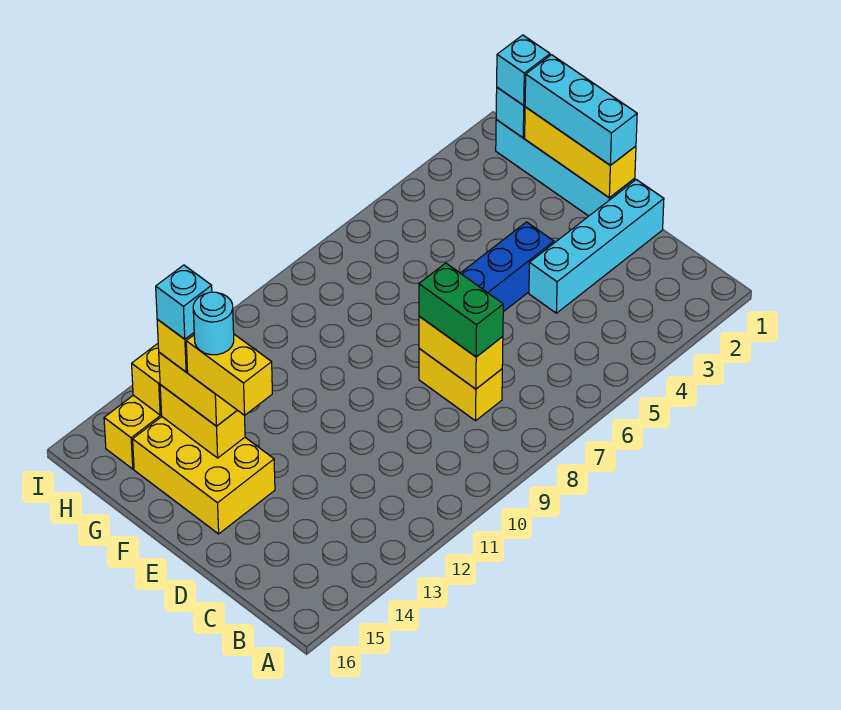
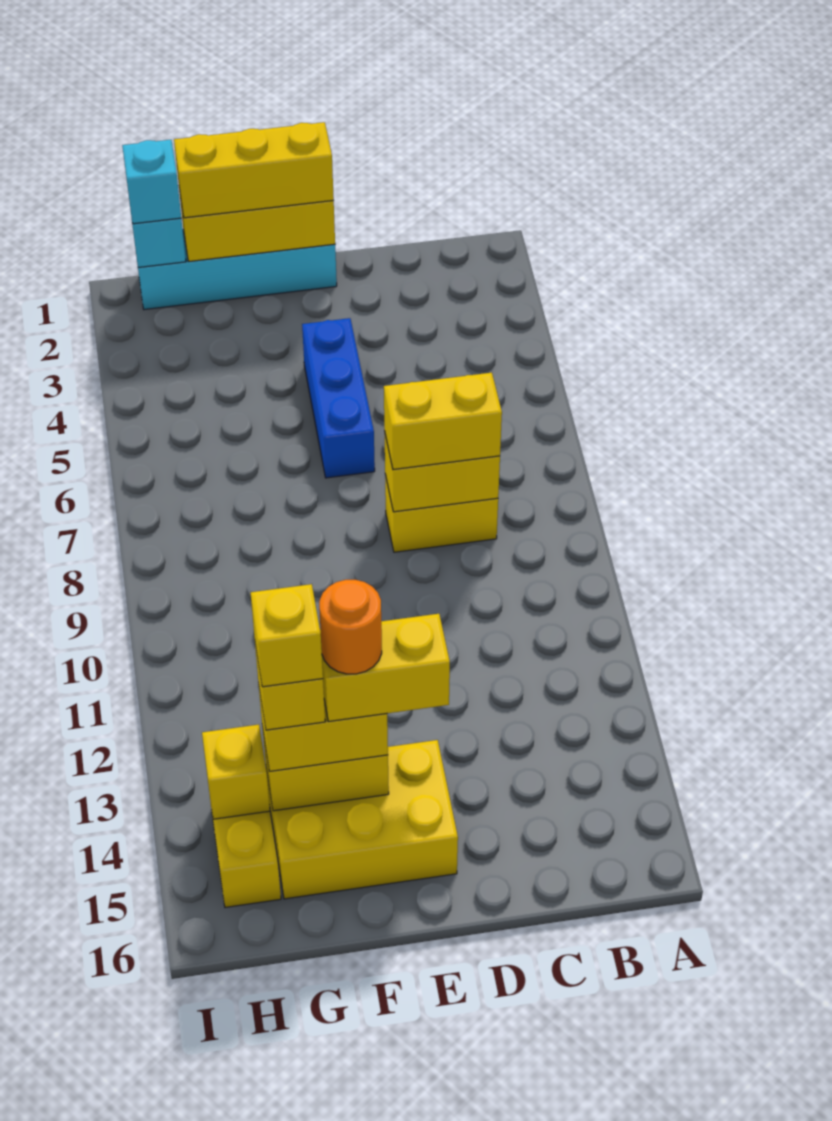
green brick C8:D8 level 3 -> yellow brick C8:D8 level 3
cyan brick D1:D4 level 1 -> none
cyan brick E1:G1 level 3 -> yellow brick E1:G1 level 3
cyan round brick F14 level 5 -> orange round brick F14 level 5
cyan brick G14 level 5 -> yellow brick G14 level 5

